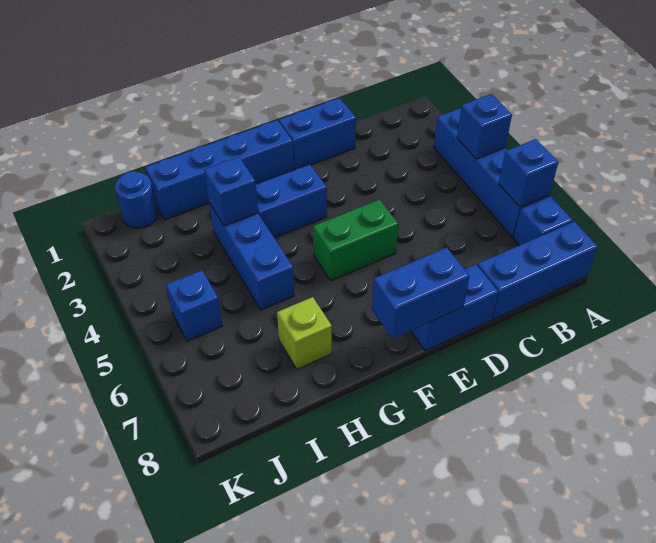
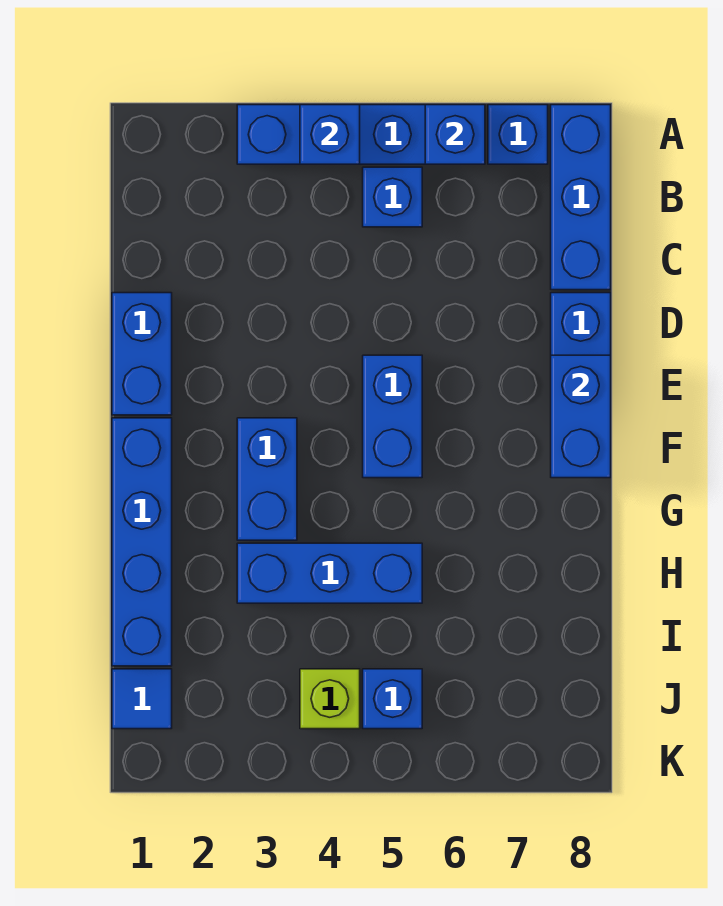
green brick E5:F5 level 1 -> blue brick E5:F5 level 1
blue brick H3 level 2 -> blue brick B5 level 1
lime brick H7 level 1 -> lime brick J4 level 1
blue round brick J1 level 1 -> blue tile J1 level 1

